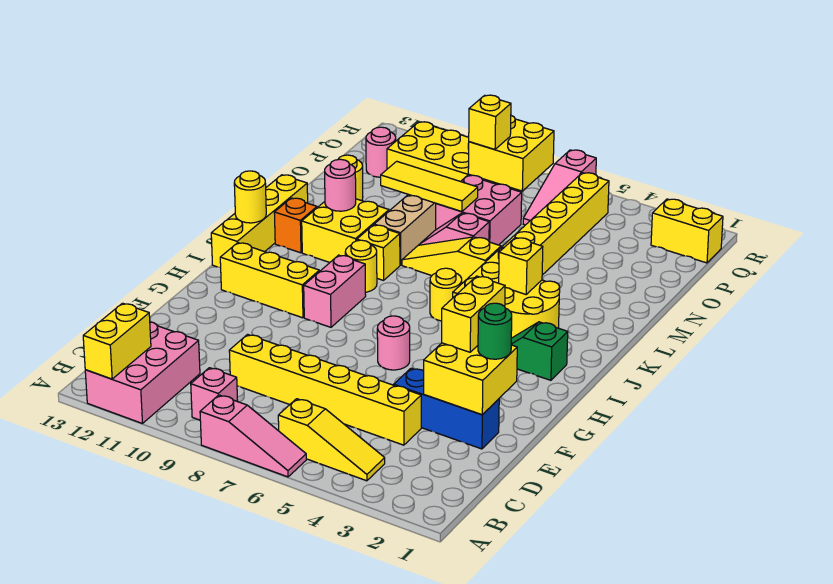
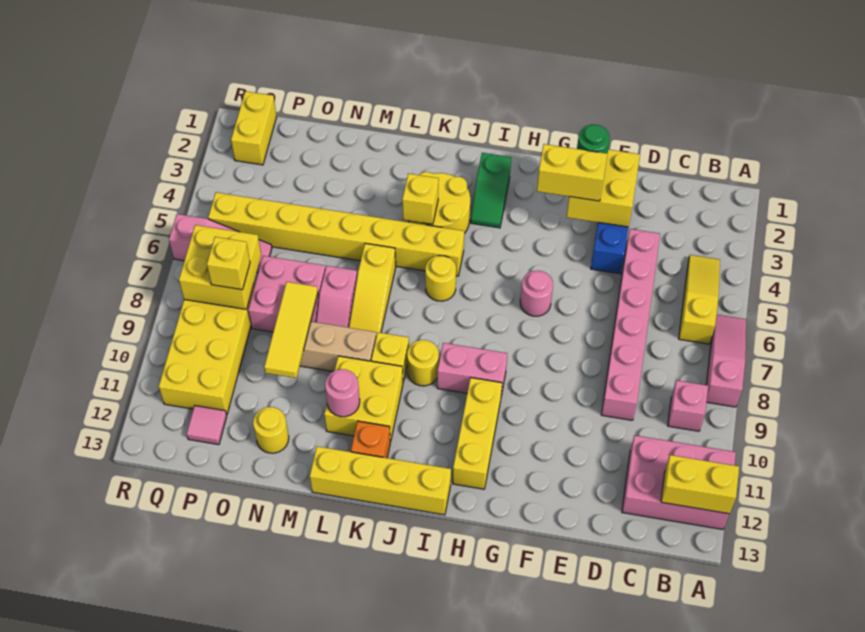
yellow brick D4:D9 level 1 -> pink brick D4:D9 level 1
yellow round brick J13 level 2 -> none
pink round brick P12 level 1 -> pink tile P12 level 1

